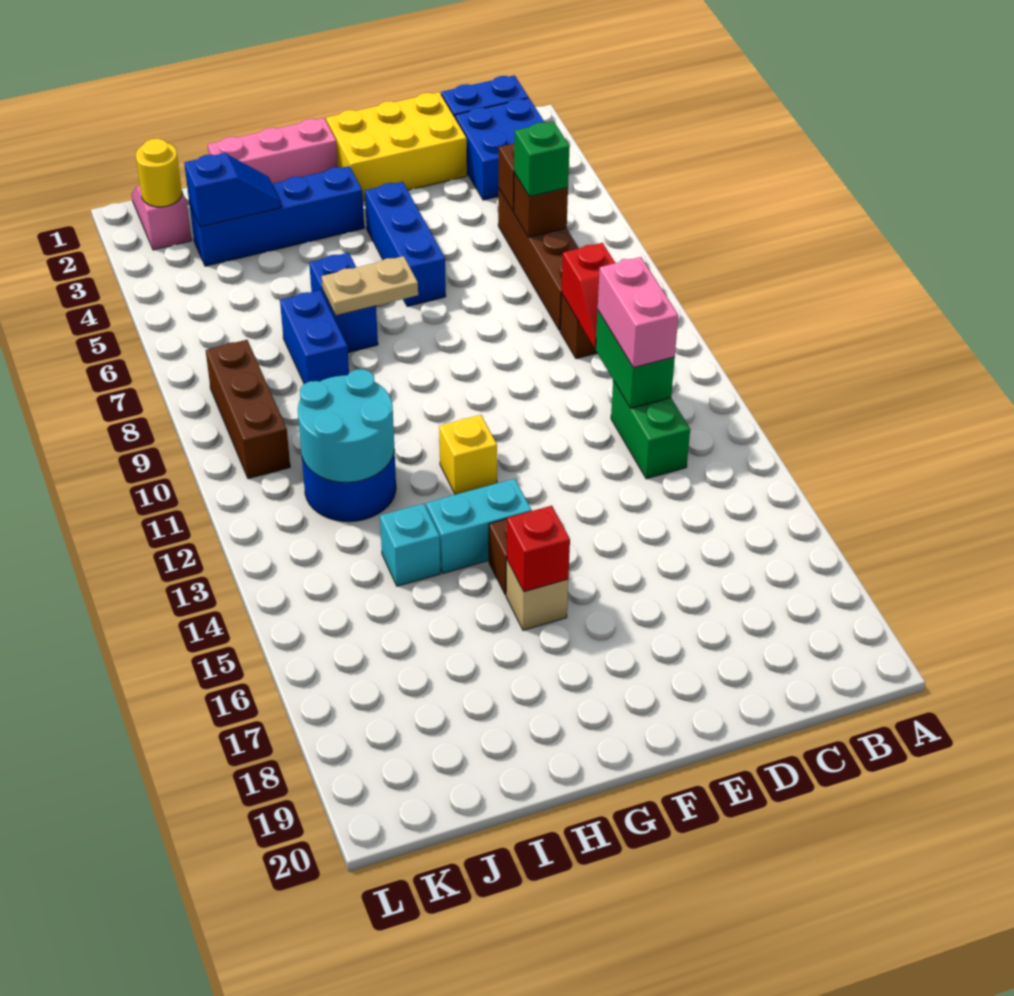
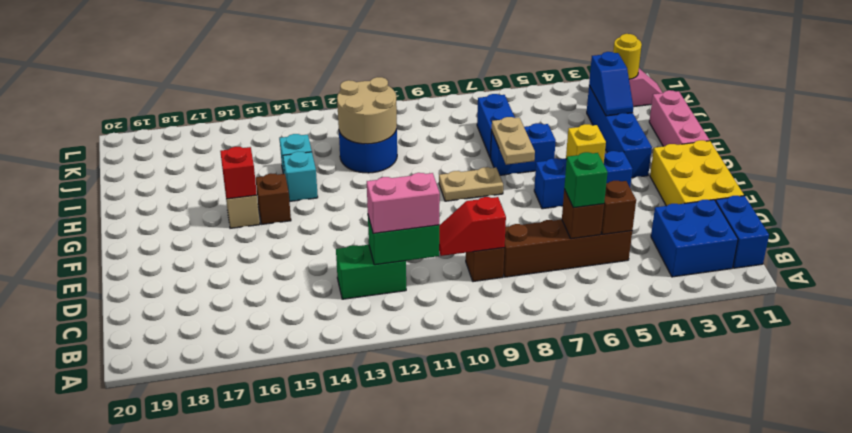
none -> tan plate G8:G9 level 1
yellow brick G12 level 1 -> yellow brick F5 level 2
cyan brick G14:H14 level 1 -> cyan brick H14 level 1
blue brick I7:I8 level 1 -> blue brick I7:J7 level 1
cyan round brick I11:J12 level 2 -> tan round brick I11:J12 level 2
brown brick K8:K10 level 1 -> none

